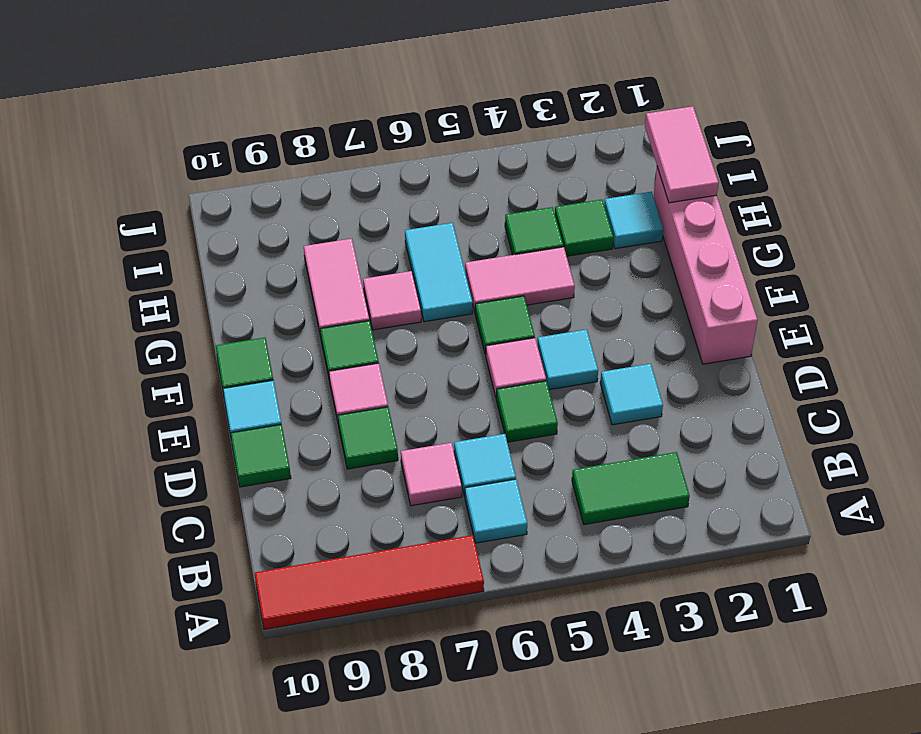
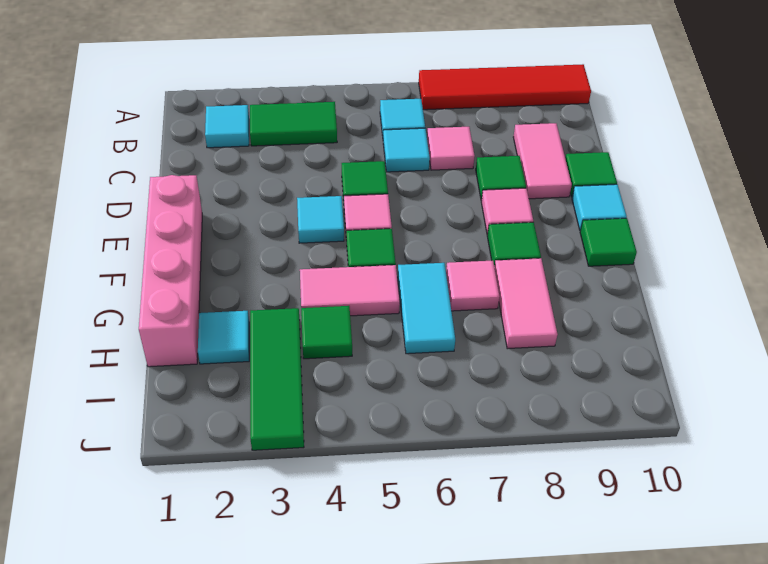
cyan tile D3 level 1 -> cyan tile B2 level 1
pink tile H1:I1 level 2 -> pink tile C9:D9 level 1
green tile H3 level 1 -> green tile H3:J3 level 1

